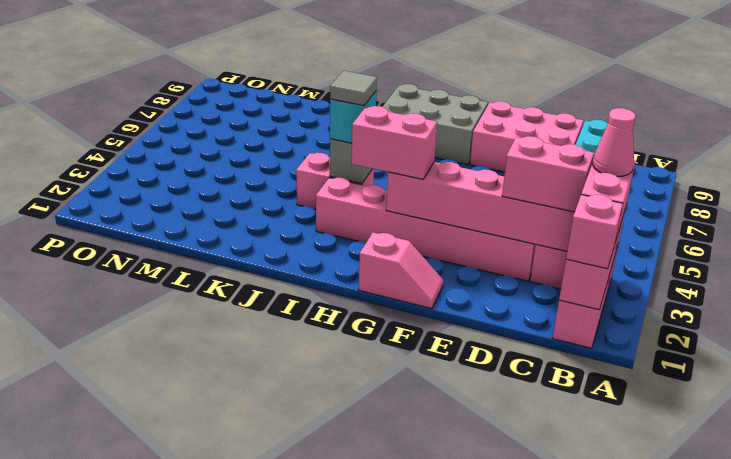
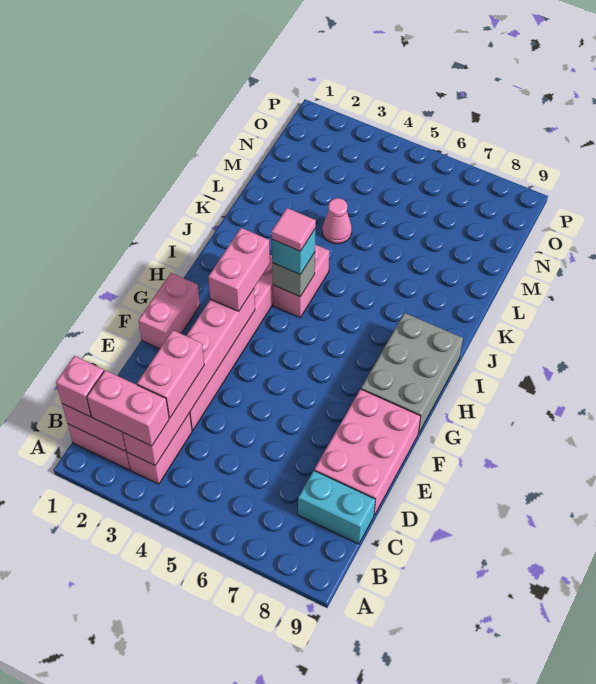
pink cone B3 level 4 -> pink cone L4 level 1
pink slope F1:G1 level 1 top G -> pink brick F1:G1 level 1
grey tile I4 level 4 -> pink tile I4 level 4

